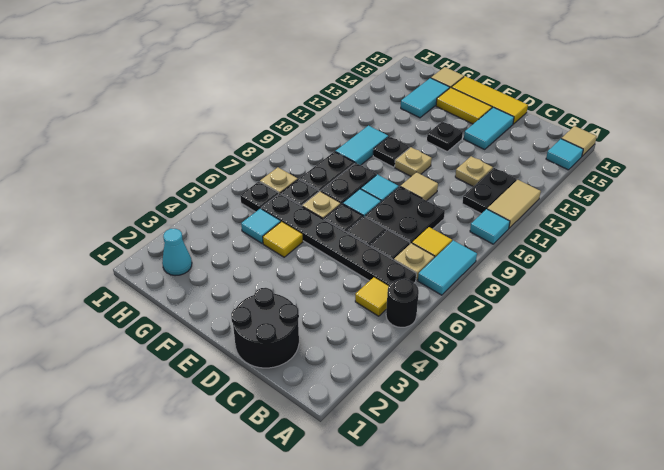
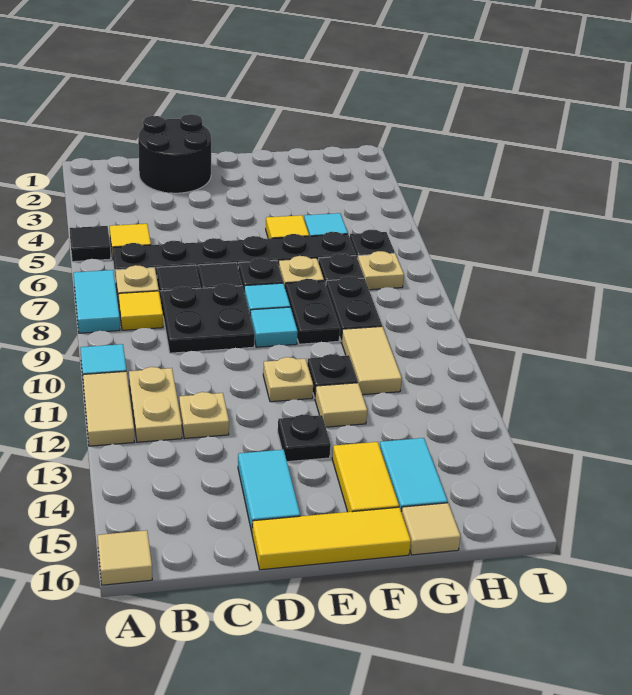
black round brick A5 level 1 -> black tile A5 level 1
cyan tile A15 level 1 -> none
black plate B11:B12 level 1 -> tan plate B11:B12 level 1
tan tile D10 level 1 -> tan tile F12 level 1
yellow tile E15:F15 level 1 -> yellow tile F14:F15 level 1
cyan tile G10:G11 level 1 -> tan tile G10:G11 level 1
cyan cone H2 level 1 -> none

